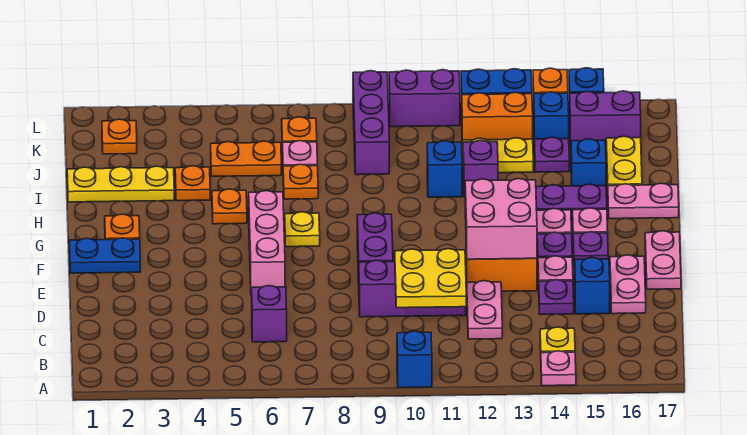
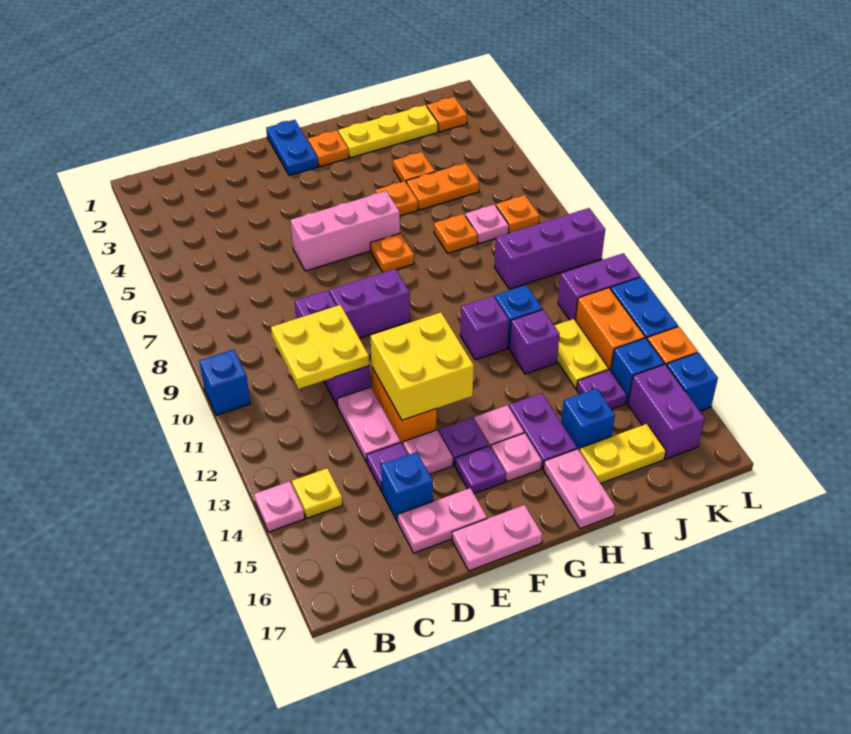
purple brick C6 level 1 -> purple brick H11 level 1
pink plate C12:D12 level 1 -> pink plate D12:D13 level 1
pink brick E12:F13 level 2 -> yellow brick E12:F13 level 2
yellow plate G7 level 1 -> orange plate G7 level 1
yellow plate I1:I3 level 1 -> yellow plate H2:J2 level 1
orange plate J5:J6 level 1 -> orange plate I5:J5 level 1
purple brick L10:L11 level 1 -> purple brick K11:L11 level 1

